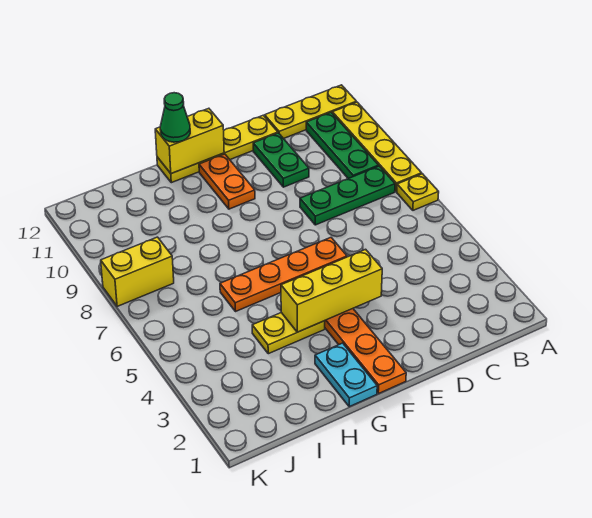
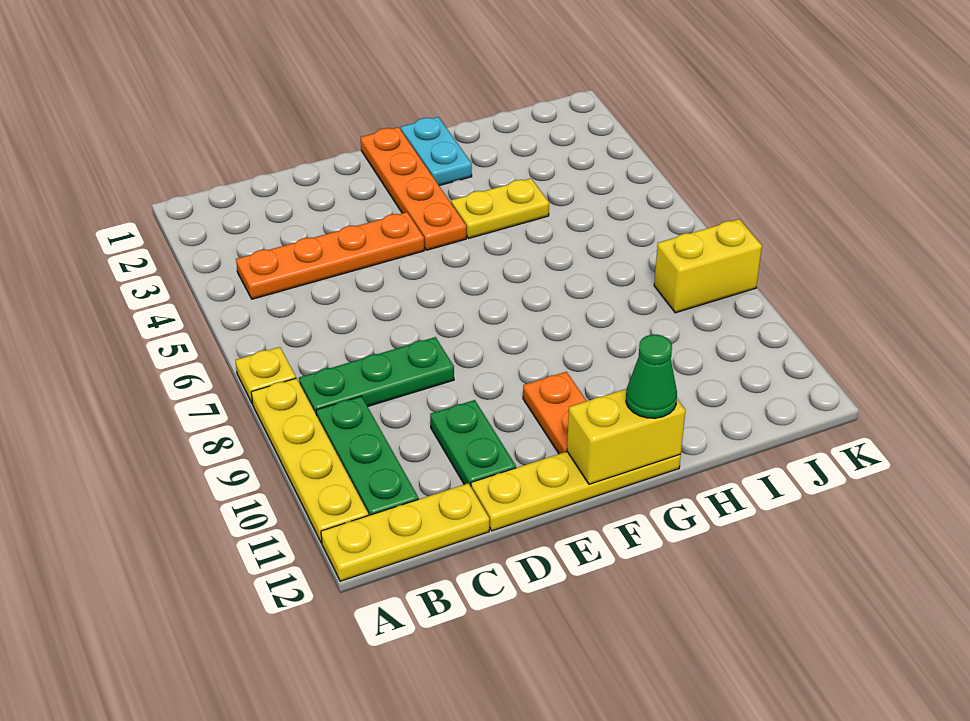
yellow brick E4:G4 level 2 -> none
orange plate E6:H6 level 1 -> orange plate B4:E4 level 1

